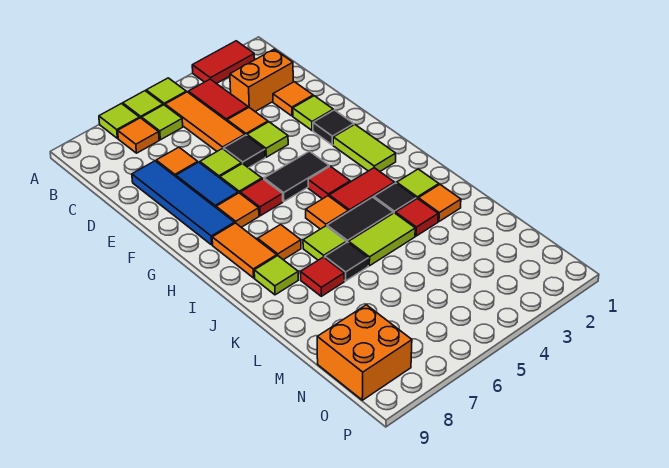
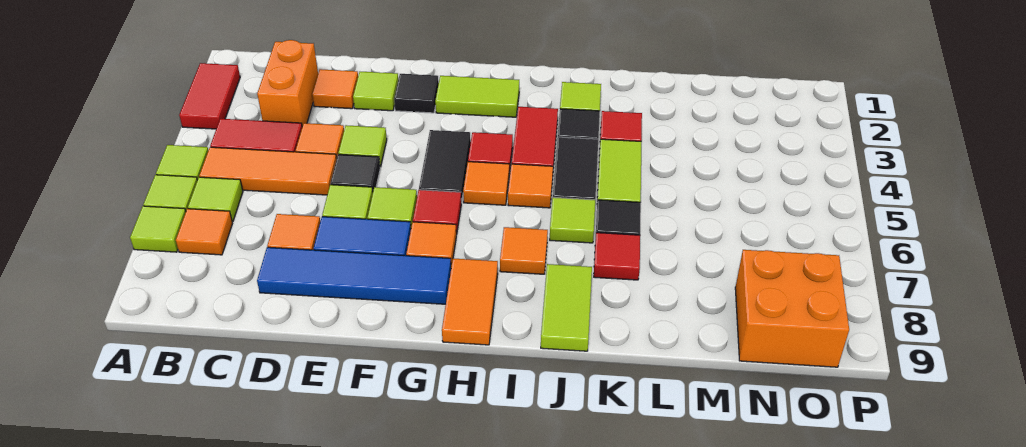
orange tile H8:I8 level 1 -> orange tile H8:H9 level 1
lime tile J8 level 1 -> lime tile J8:J9 level 1
orange tile K2 level 1 -> orange tile H5 level 1

